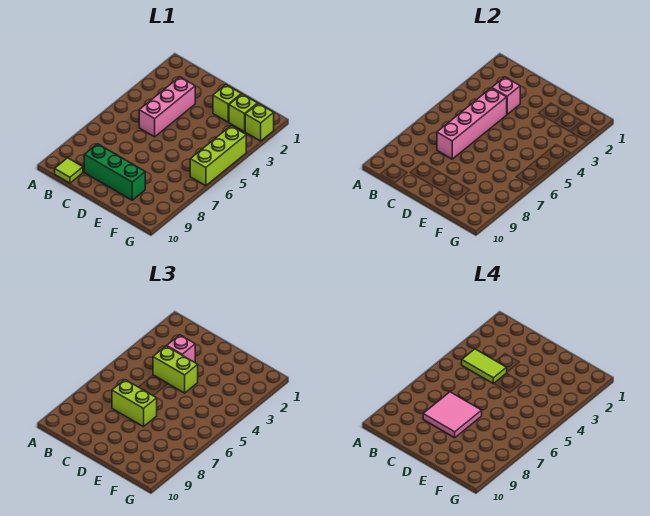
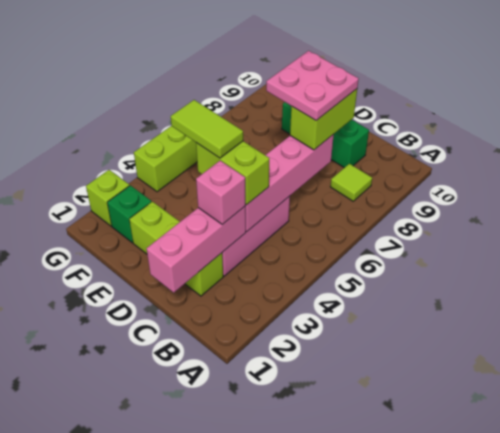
lime tile B4:C4 level 4 -> lime tile D4:E4 level 4
lime tile B10 level 1 -> lime tile B8 level 1
pink brick C3 level 2 -> pink brick C1:C3 level 2
lime brick C7:D7 level 3 -> lime brick C7:C8 level 3
pink tile C7:D8 level 4 -> pink plate C7:D8 level 4
lime brick E2 level 1 -> lime brick C2:E2 level 1
lime brick F2 level 1 -> green brick F2 level 1

